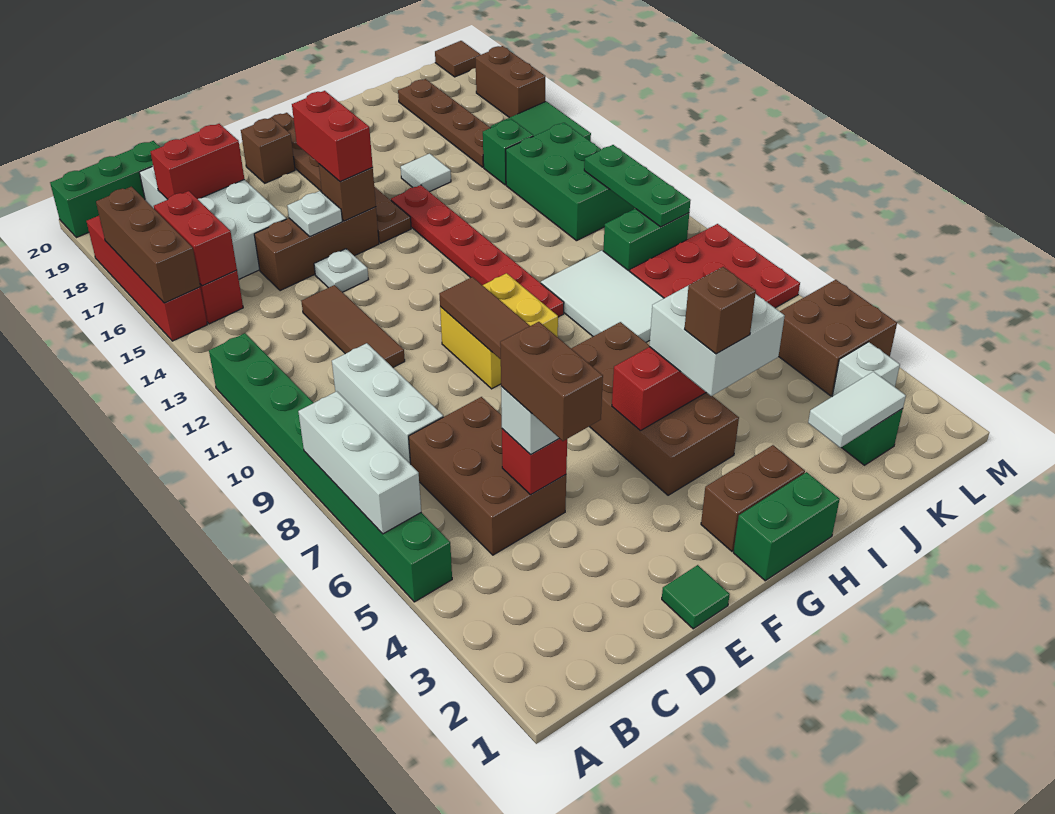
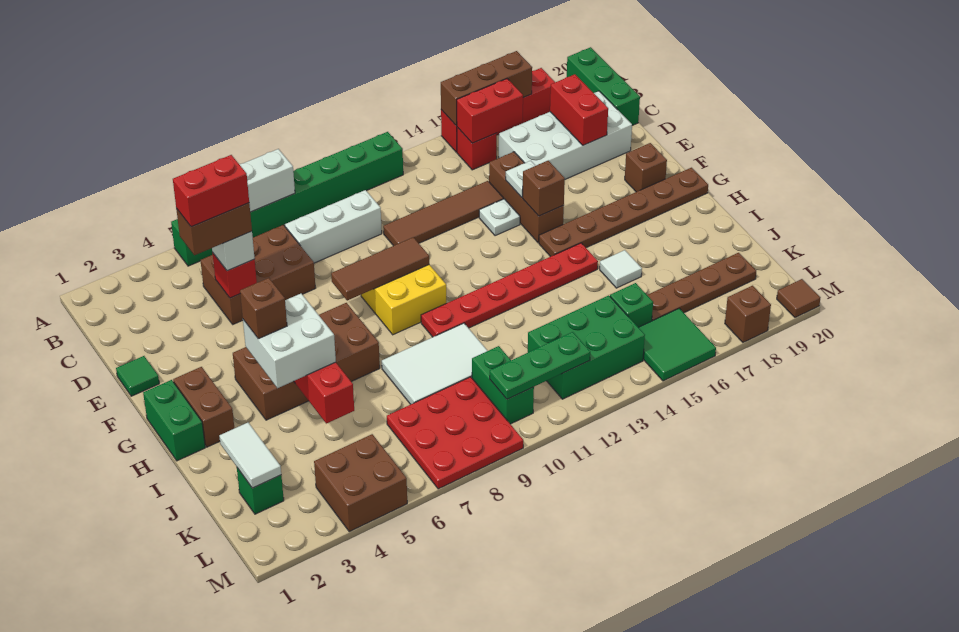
brown tile D11:D13 level 1 -> brown tile D11:D14 level 1
red brick F15:F16 level 3 -> red brick D4:D5 level 5
white brick L3 level 1 -> none
brown brick M17:M18 level 1 -> brown brick M18 level 1

